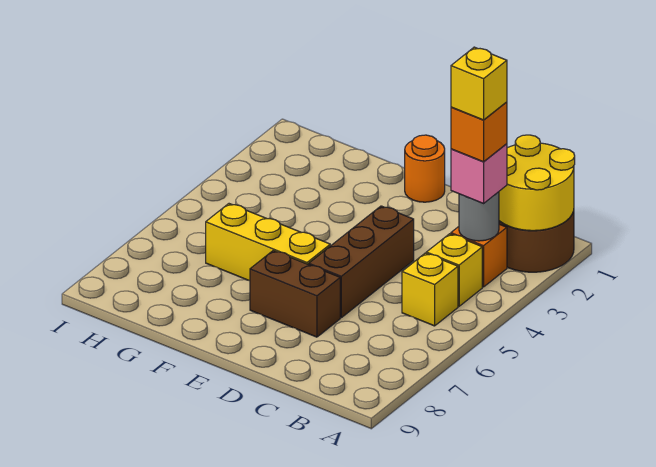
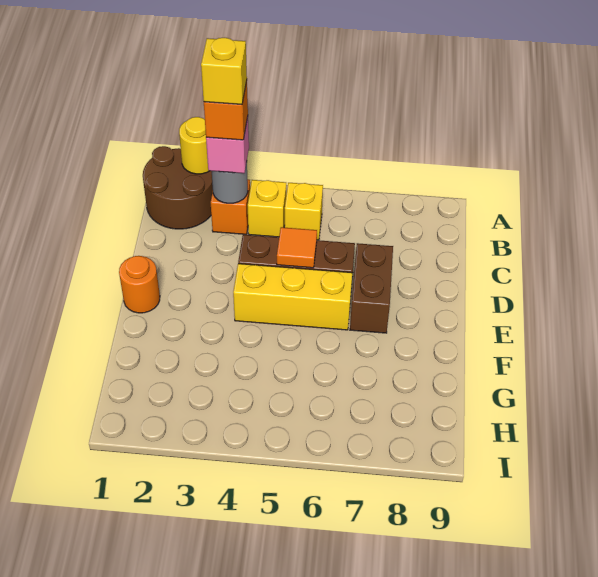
yellow round brick A1:B2 level 2 -> yellow round brick A2 level 2
none -> orange tile D5 level 2
yellow brick E6:G6 level 1 -> yellow brick E4:E6 level 1

